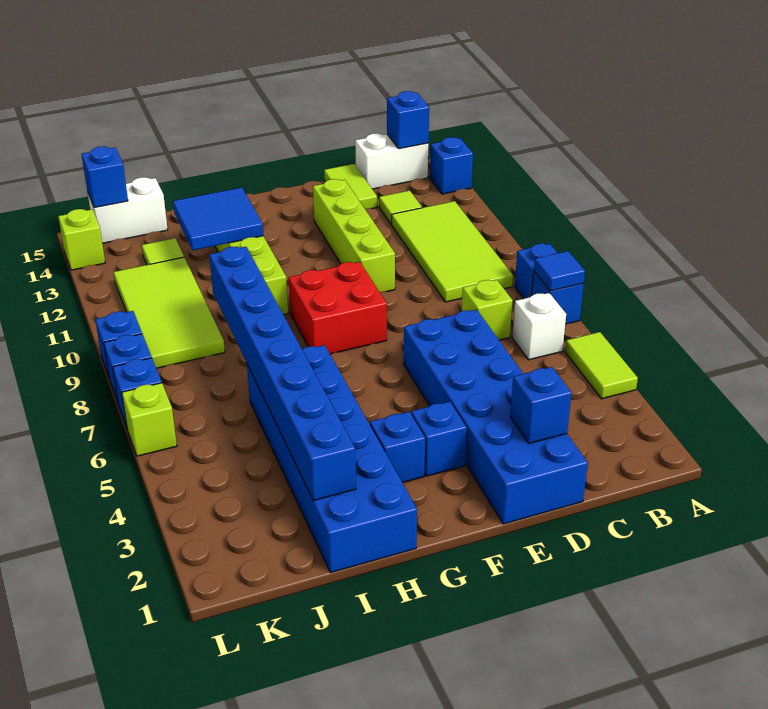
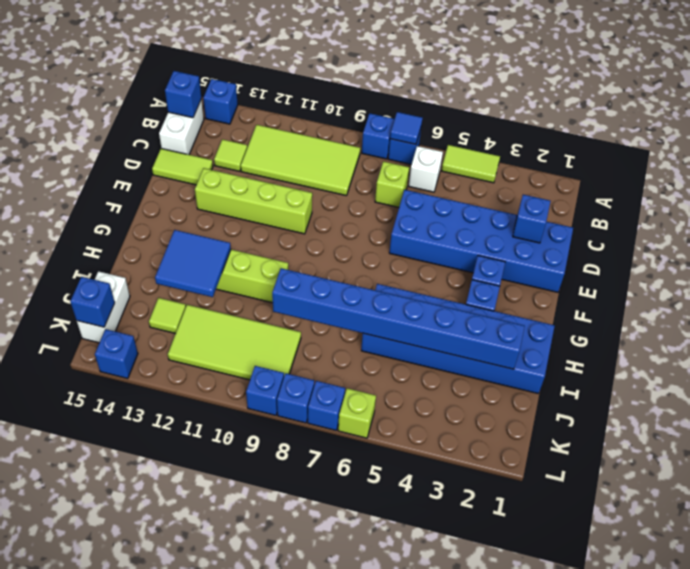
red brick F8:G9 level 1 -> none
lime brick L14 level 1 -> blue brick L14 level 1

